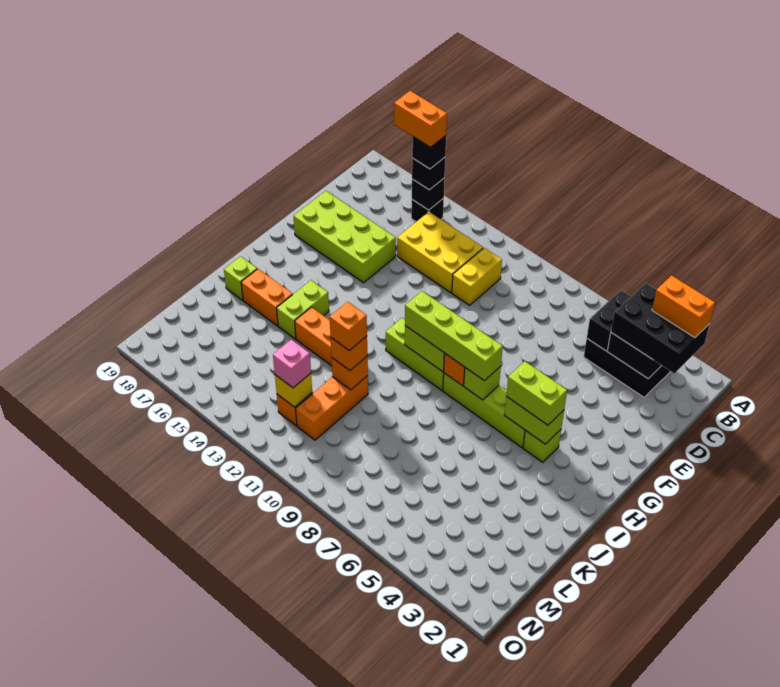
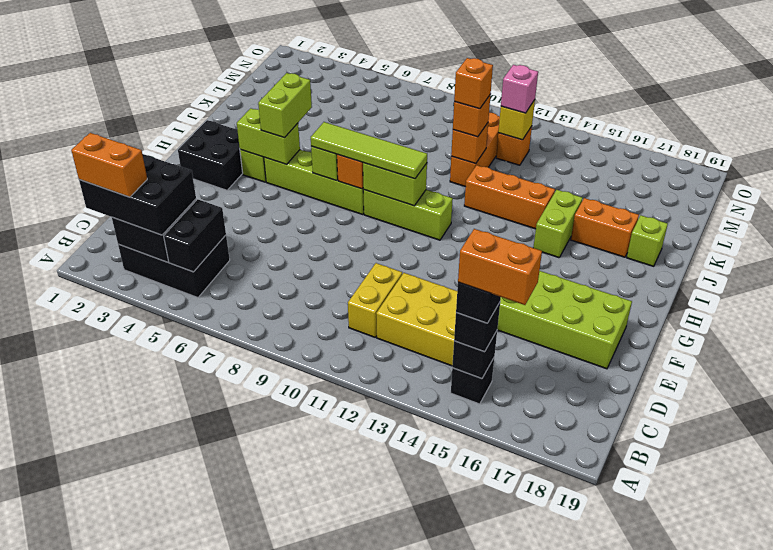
none -> black brick G2:H3 level 1
lime brick H4:H5 level 3 -> lime brick H5:I5 level 3
lime brick H7:H10 level 3 -> lime tile H7:H10 level 3

